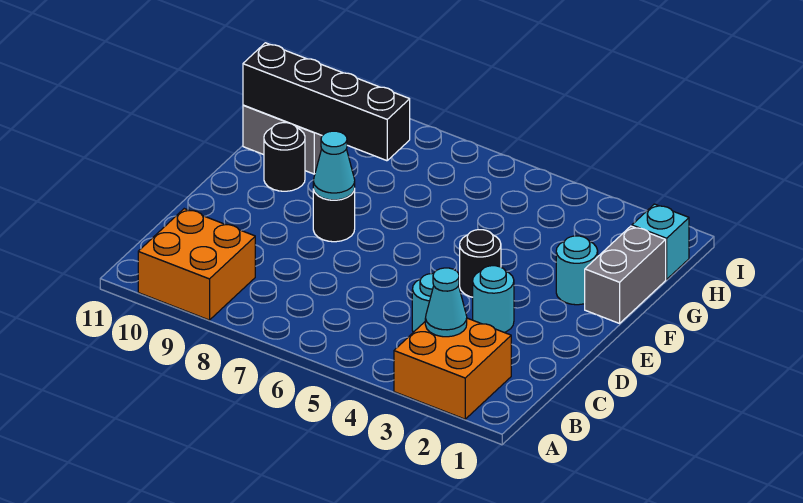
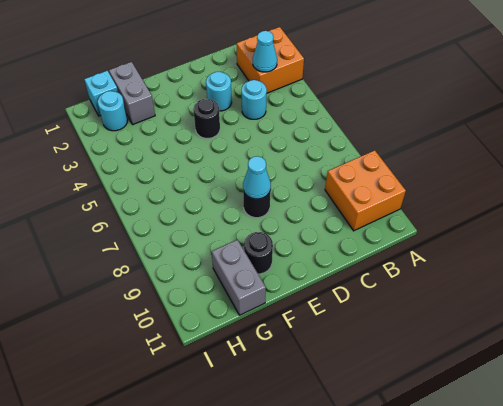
grey brick F1:G1 level 1 -> grey brick G1:G2 level 1
cyan round brick F2 level 1 -> cyan round brick H2 level 1
black brick G8:G11 level 2 -> none

